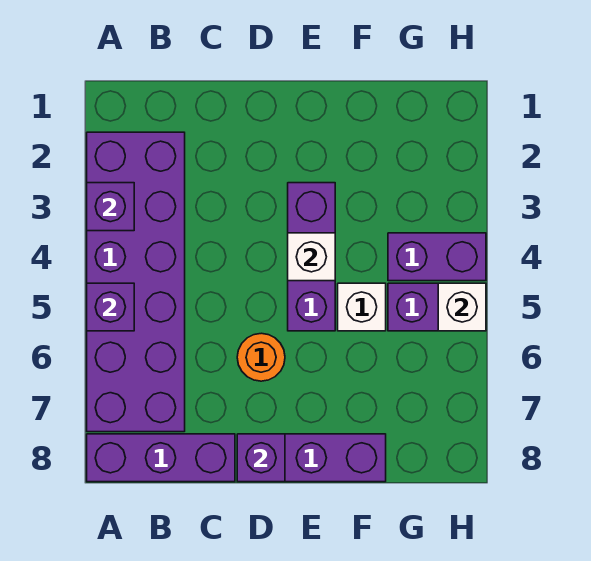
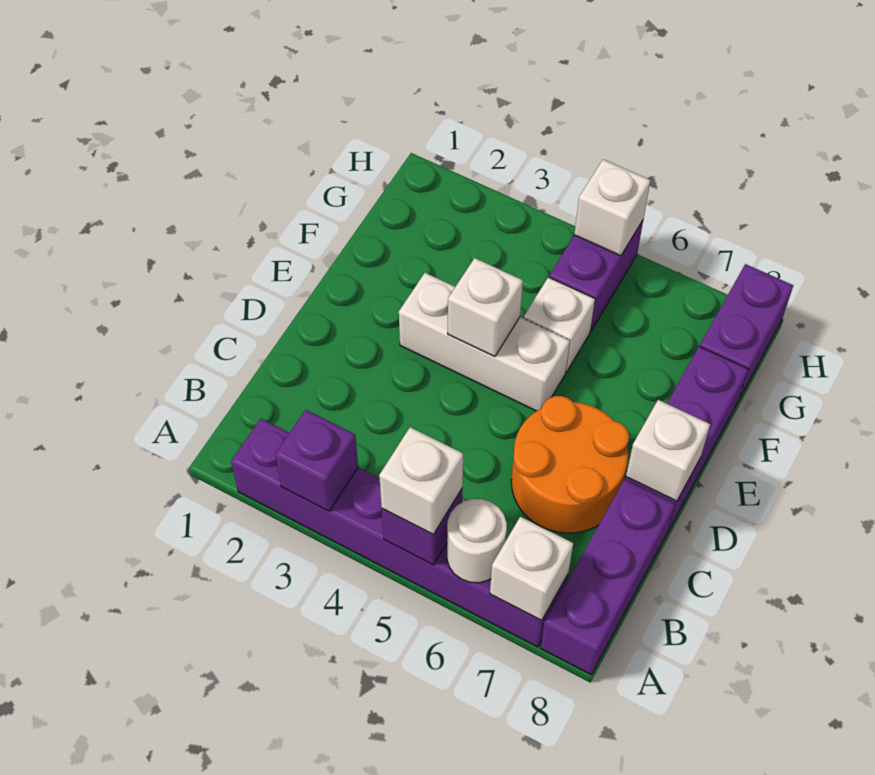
purple brick A2:B7 level 1 -> purple brick A2:A7 level 1
none -> white brick A5 level 3
none -> white round brick A6 level 2
none -> white brick A7 level 2
orange round brick D6 level 1 -> orange round brick C6:D7 level 1
purple brick D8 level 2 -> white brick D8 level 2
purple brick E3:E5 level 1 -> white brick E3:E5 level 1
purple brick G4:H4 level 1 -> purple brick G8:H8 level 1

